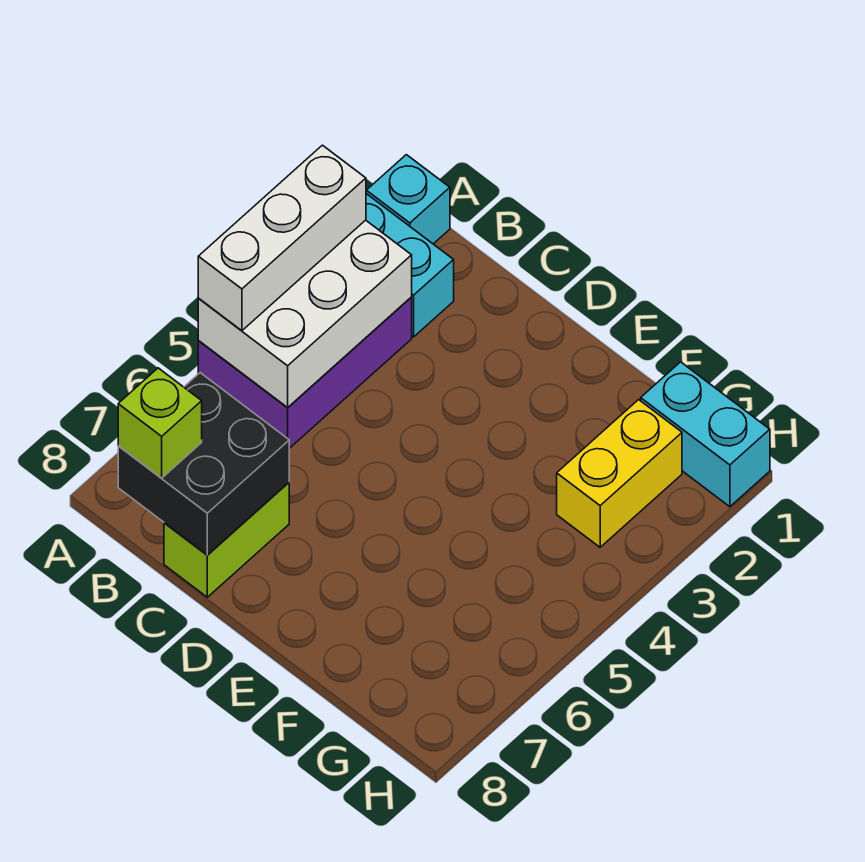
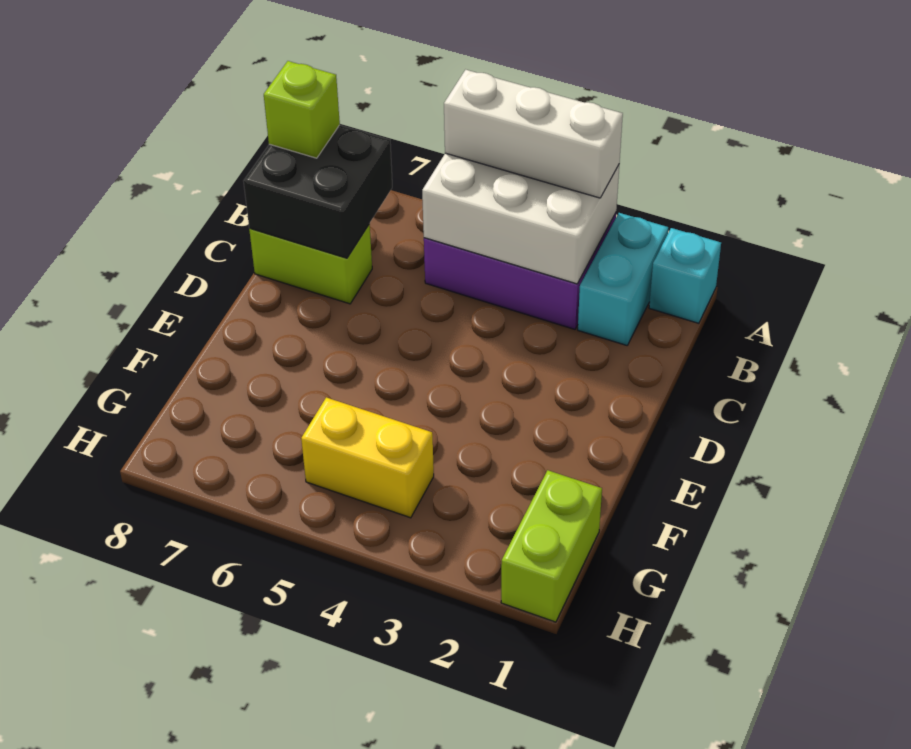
cyan brick G1:H1 level 1 -> lime brick G1:H1 level 1
yellow brick G2:G3 level 1 -> yellow brick G4:G5 level 1

